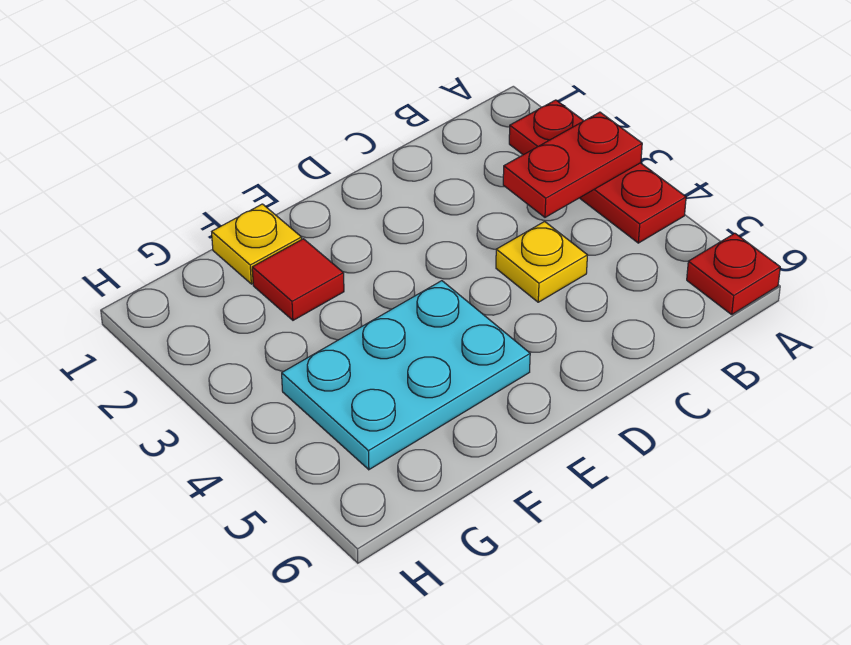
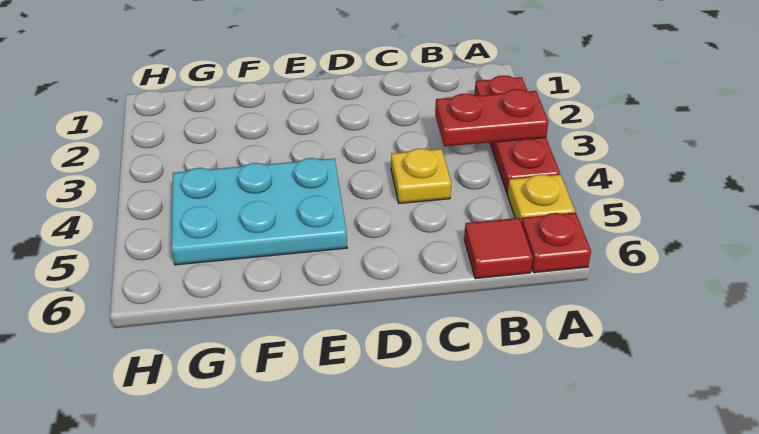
yellow plate F1 level 1 -> yellow plate A5 level 1
red tile F2 level 1 -> red tile B6 level 1

